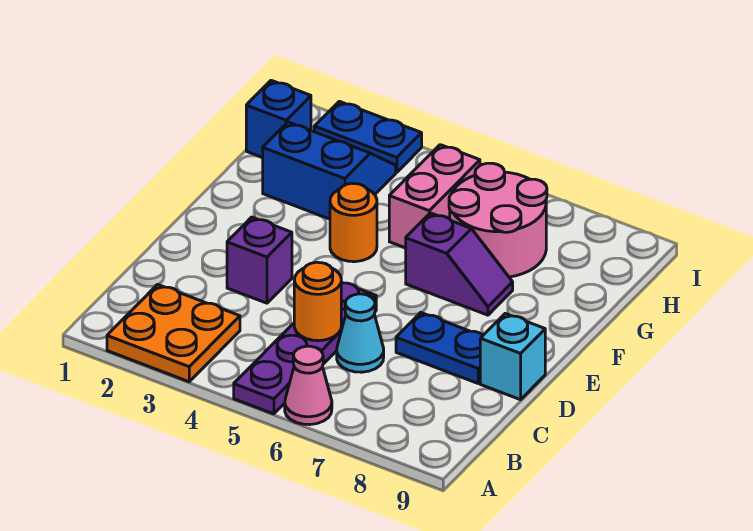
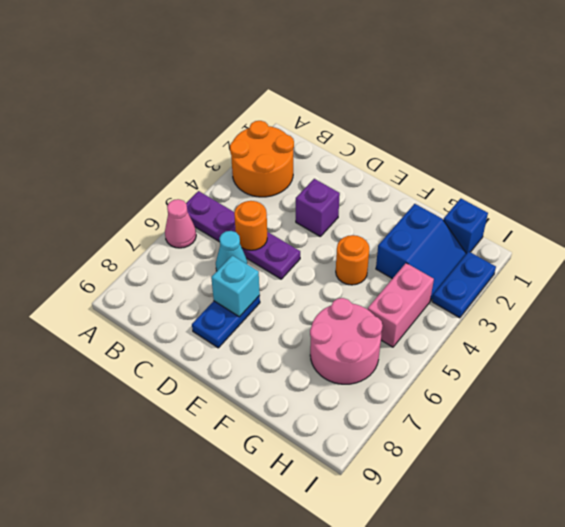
orange plate A2:B3 level 1 -> orange round brick A2:B3 level 1
cyan brick D9 level 1 -> cyan brick D7 level 2
purple slope F6:F7 level 1 top 6 -> none
pink brick G5:H5 level 1 -> pink brick H4:H5 level 1

